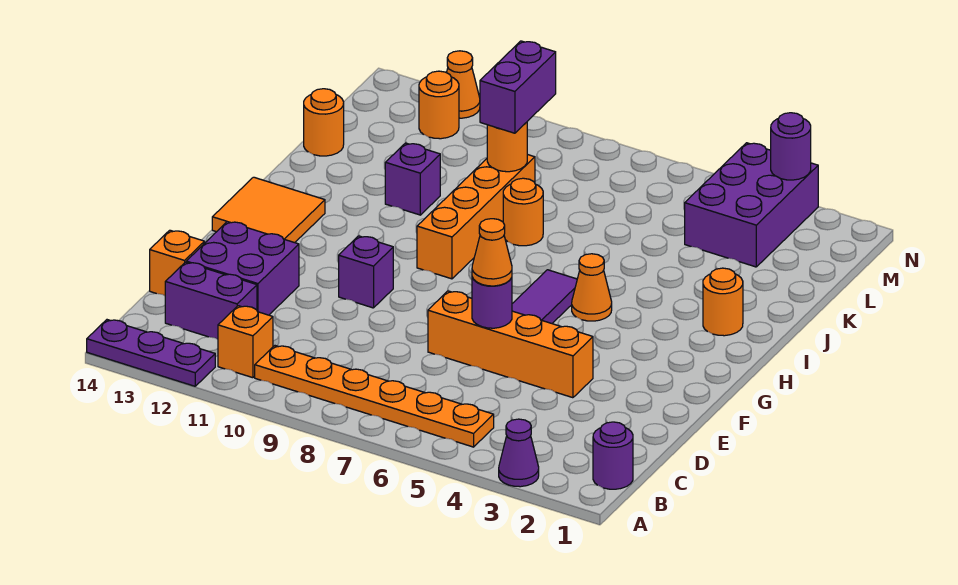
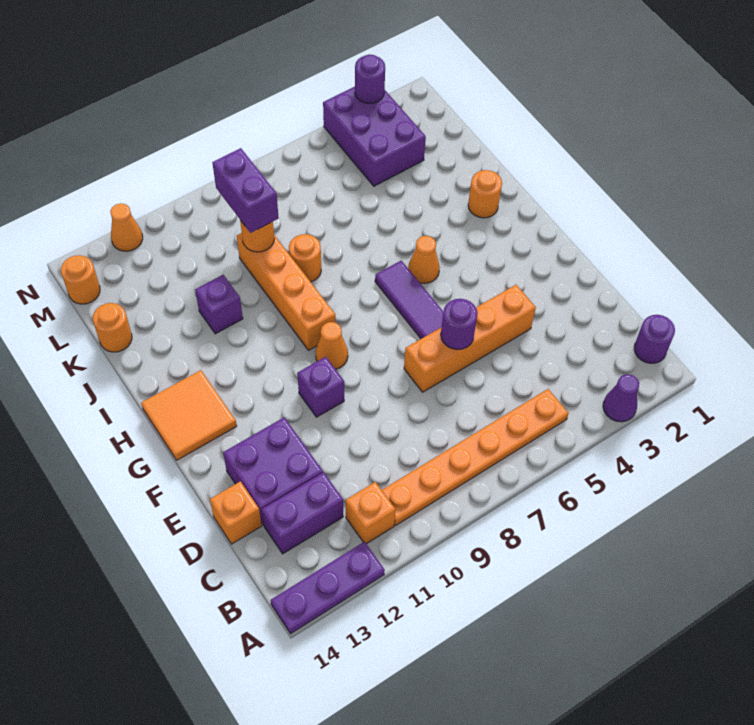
orange cone E6 level 3 -> orange cone G9 level 1
orange round brick M12 level 1 -> orange round brick M14 level 1

